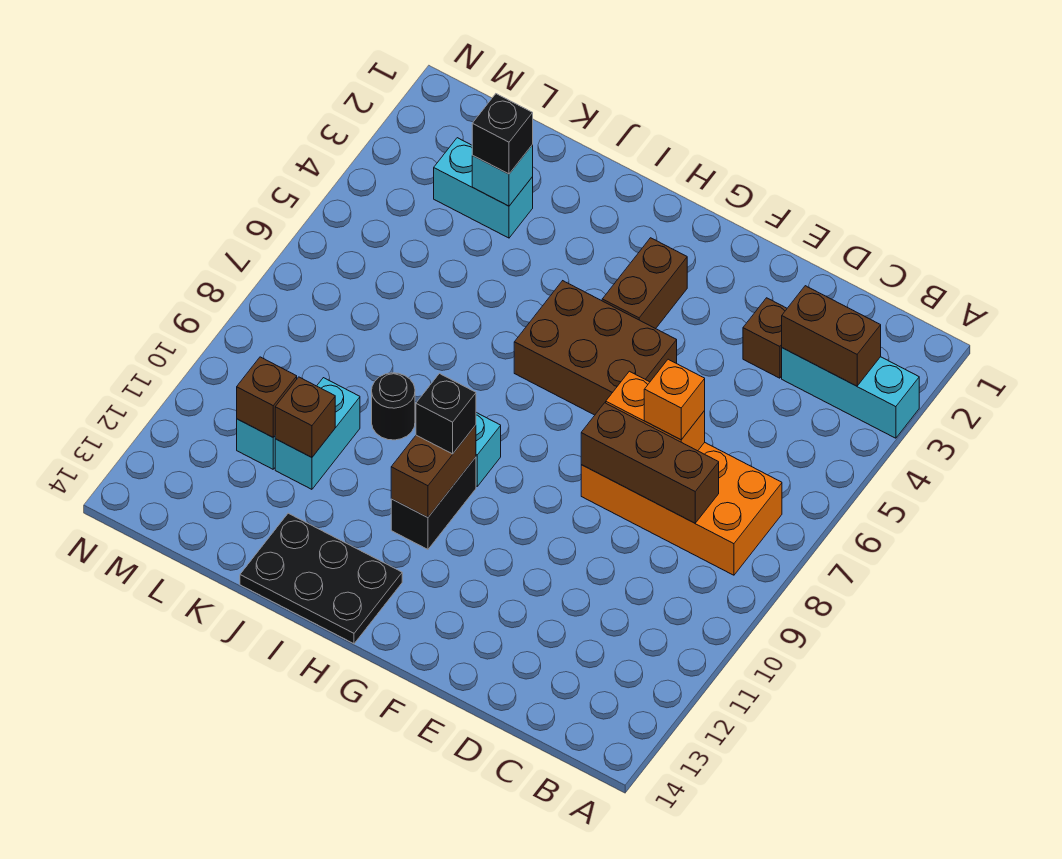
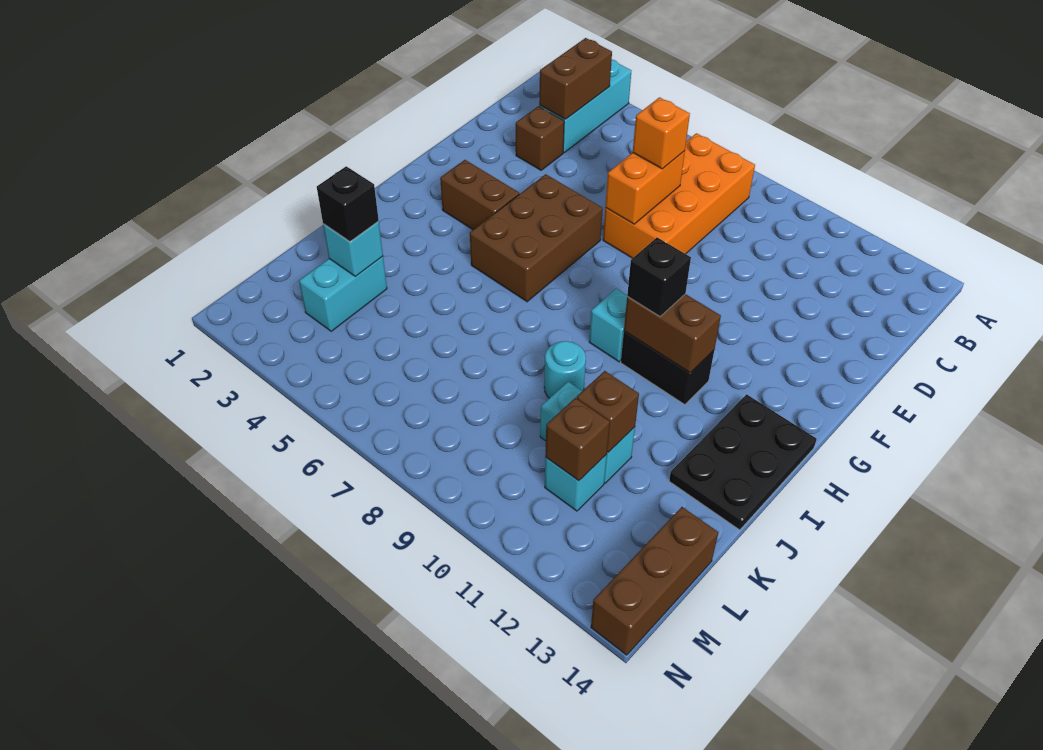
brown brick C8:E8 level 2 -> brown brick L14:N14 level 1
black round brick J9 level 1 -> cyan round brick J9 level 1

